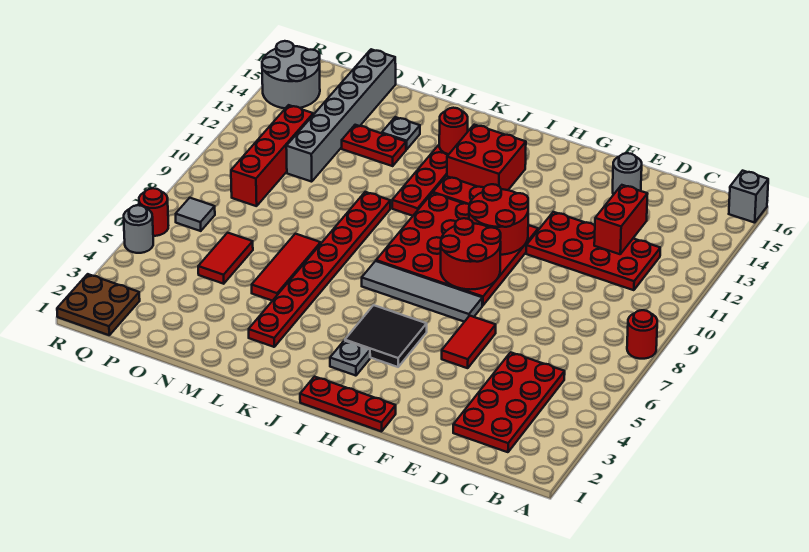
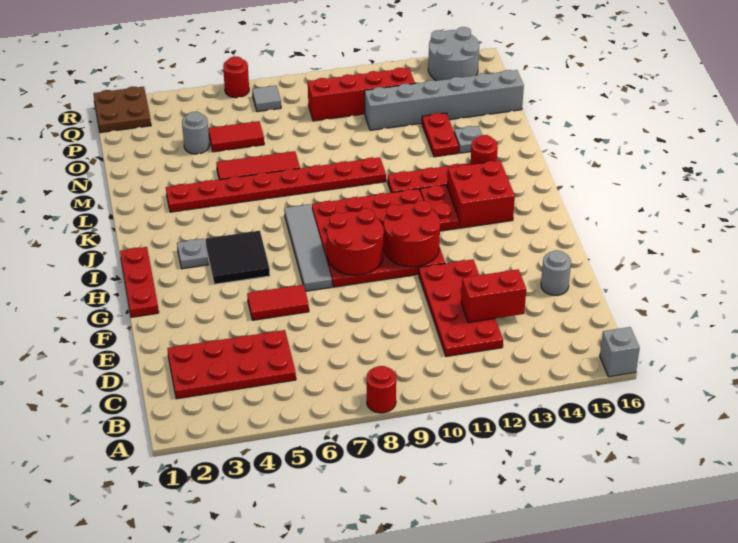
grey round brick R5 level 1 -> grey round brick O4 level 1

